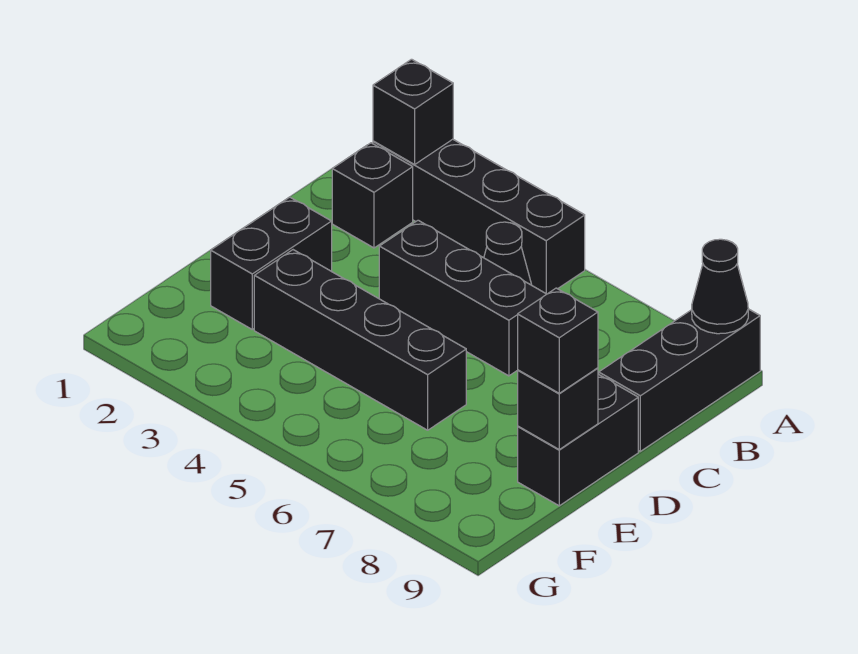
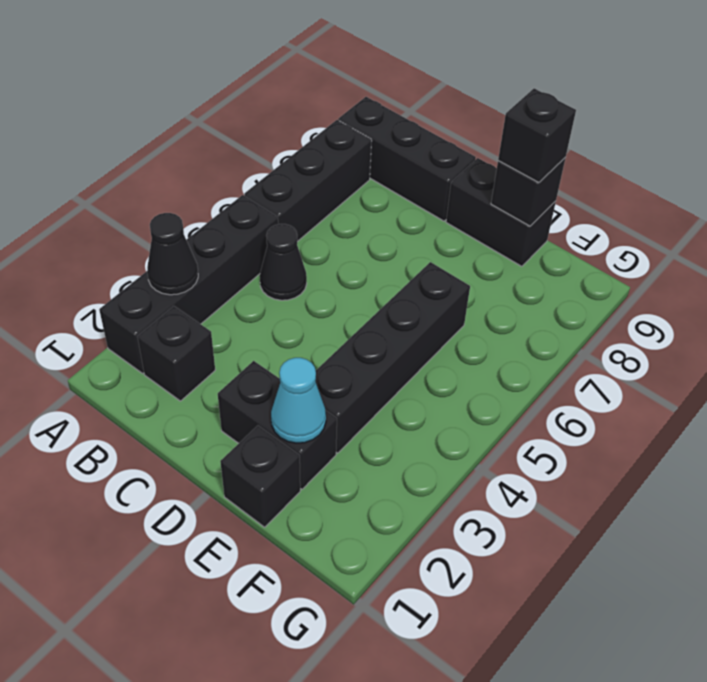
black brick A2 level 2 -> black brick E1 level 1
black cone A9 level 2 -> black cone A3 level 2
black brick C4:C6 level 1 -> black brick A6:A8 level 1
none -> cyan cone E2 level 2

